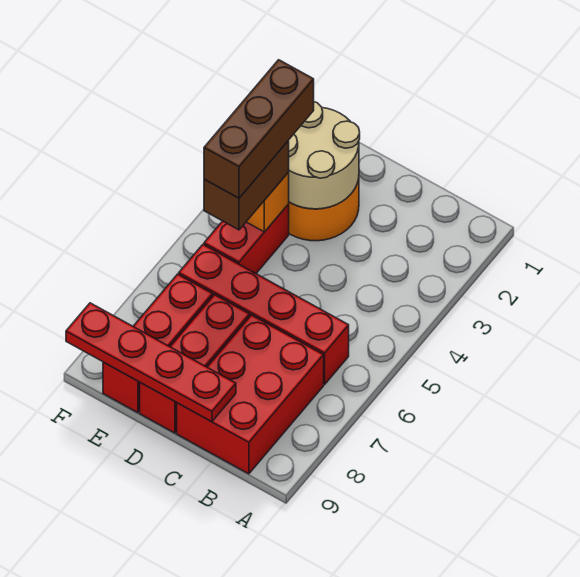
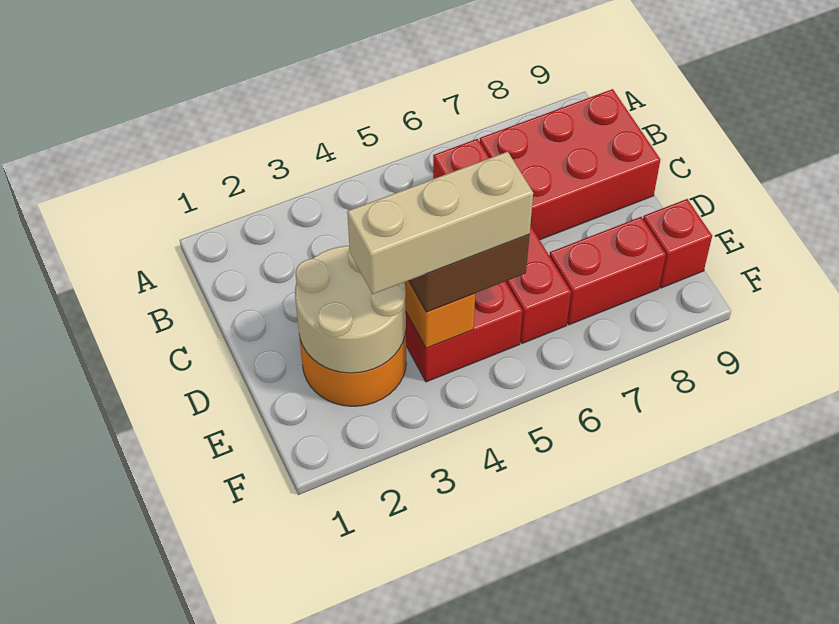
red plate C9:F9 level 2 -> none
red brick D7:D9 level 1 -> none
brown brick E3:E5 level 4 -> tan brick E3:E5 level 4

